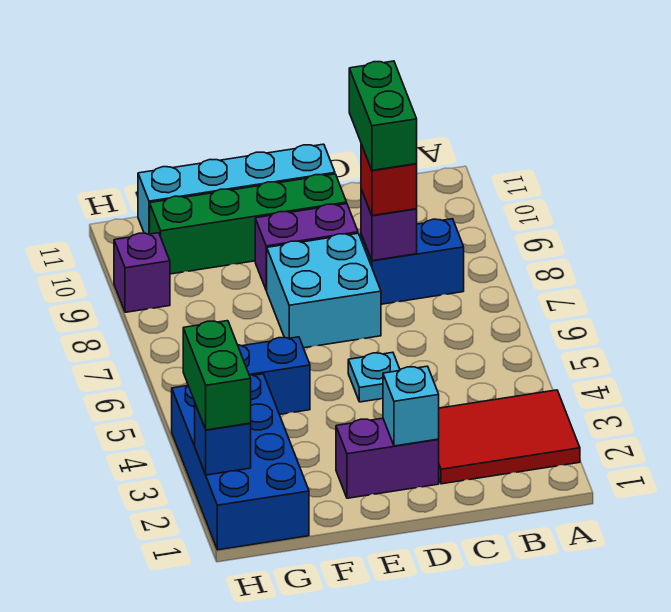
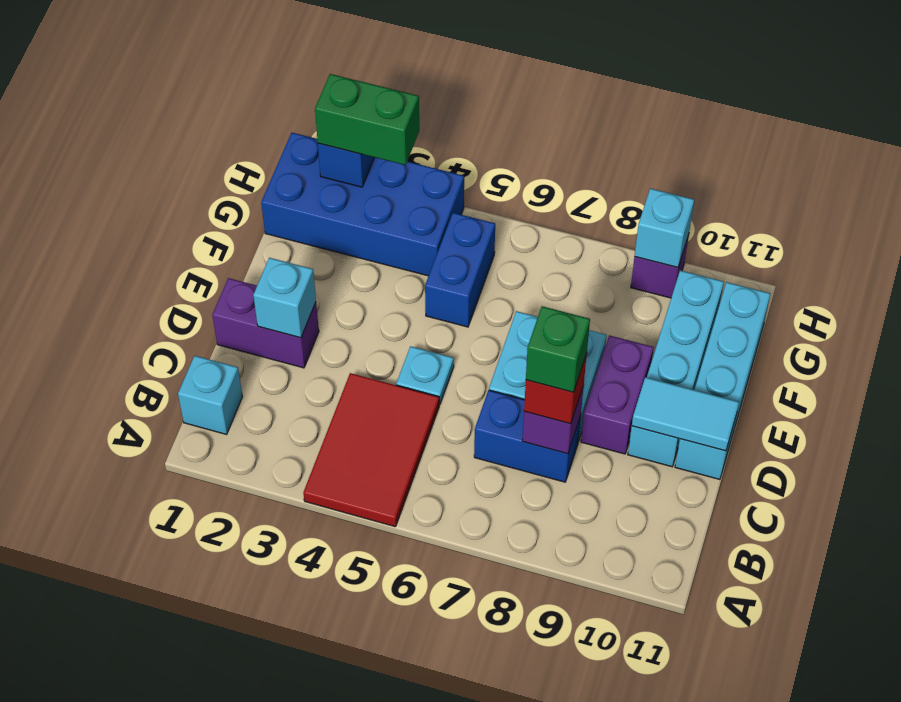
red tile A2:C3 level 1 -> red tile A4:C5 level 1
none -> cyan brick B1 level 1
blue brick B8:C8 level 1 -> blue brick C7:C8 level 1
green brick C8:C9 level 4 -> green brick C8 level 4
purple brick D2:E2 level 1 -> purple brick D1:D2 level 1
green brick D10:G10 level 1 -> cyan brick D10:G10 level 1
none -> cyan tile D10:D11 level 2
none -> cyan brick H9 level 2

